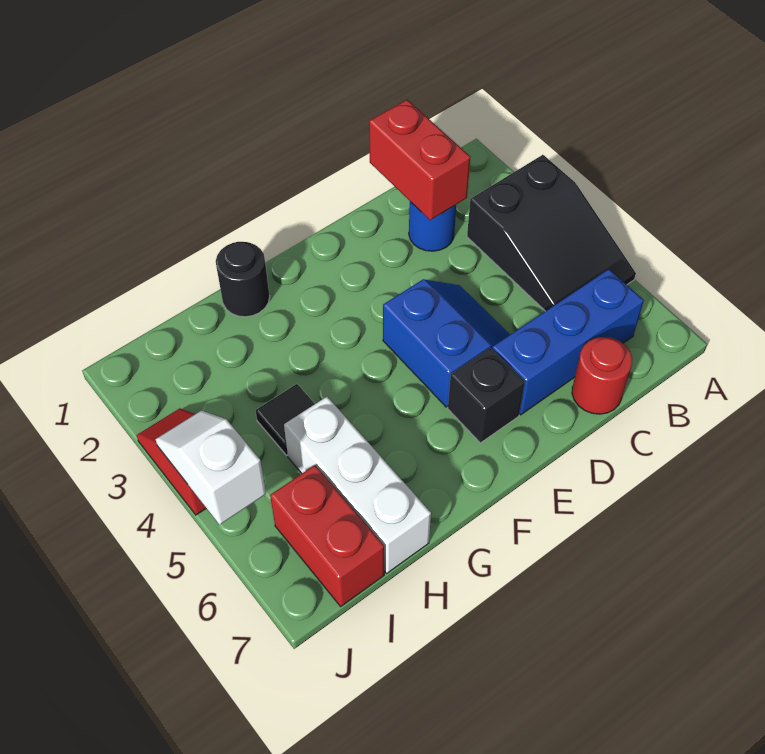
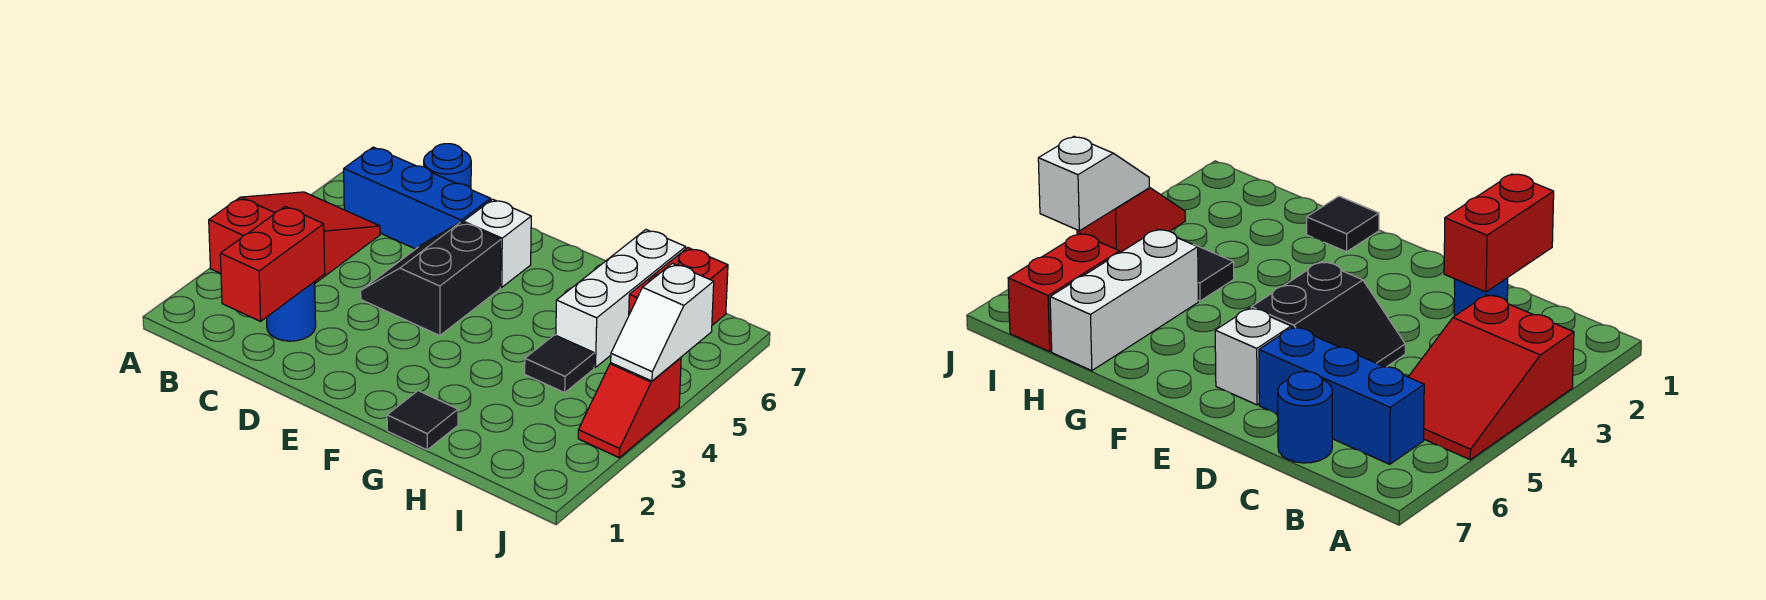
black slope A3:B5 level 1 top 3 -> red slope A3:B5 level 1 top 3
red round brick C7 level 1 -> blue round brick C7 level 1
blue slope D4:E5 level 1 top E -> black slope D4:E5 level 1 top E
black brick E6 level 1 -> white brick E6 level 1
black round brick G1 level 1 -> black tile G1 level 1

